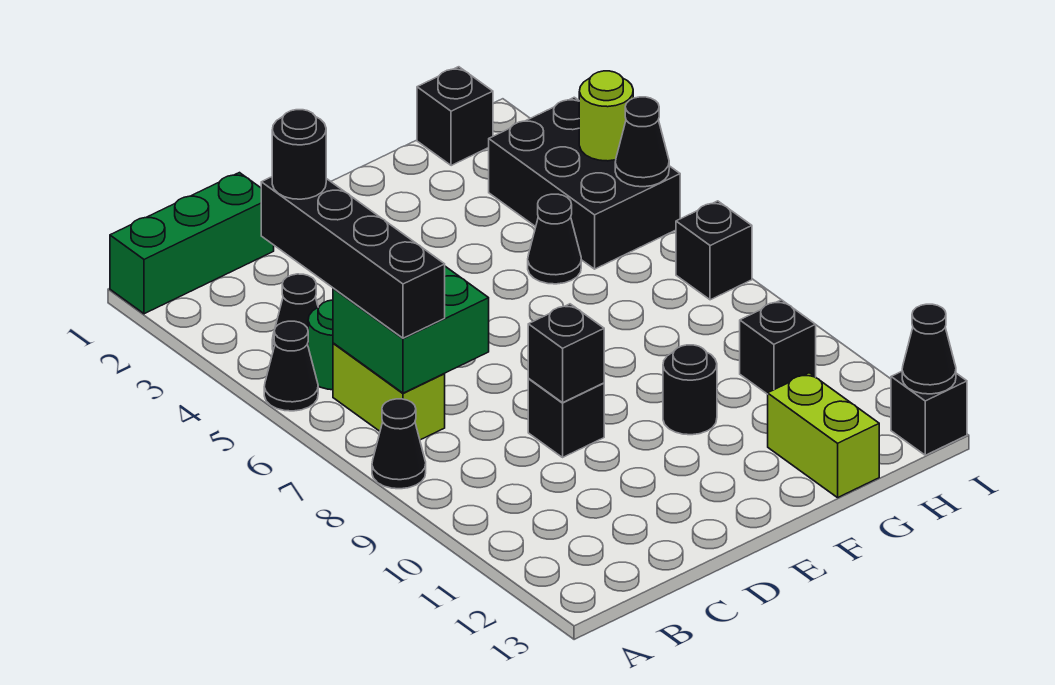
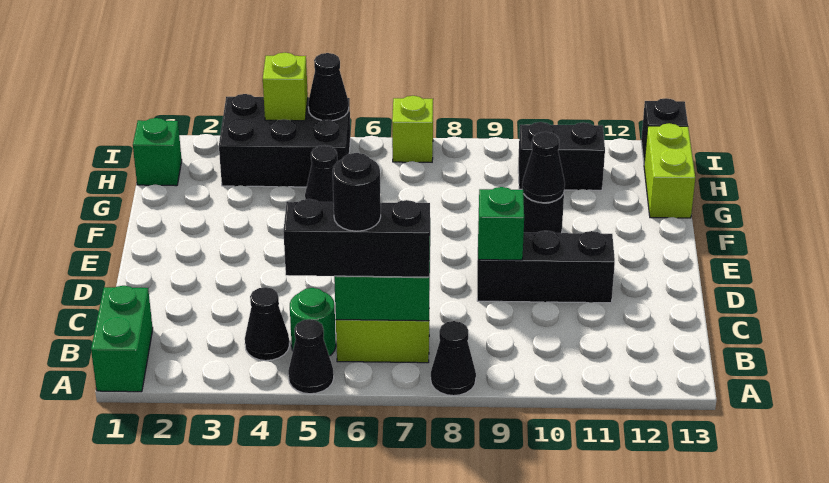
green brick A1:C1 level 1 -> green brick A1:B1 level 1
black brick B4:B7 level 3 -> black brick B5:B7 level 3
black round brick B4 level 4 -> black round brick B6 level 4
black brick D9 level 1 -> black brick D9:D11 level 1
black brick D9 level 2 -> green brick D9 level 2
lime brick G12:G13 level 1 -> lime brick G13:H13 level 1
black brick H1 level 1 -> green brick H1 level 1
black brick H10 level 1 -> black brick H10:H11 level 1
lime round brick I4 level 2 -> lime brick I4 level 2
black brick I7 level 1 -> lime brick I7 level 1
black cone I13 level 2 -> black cone F10 level 2

